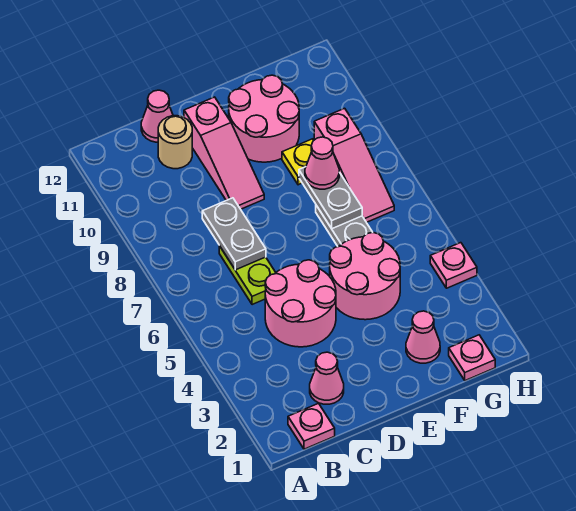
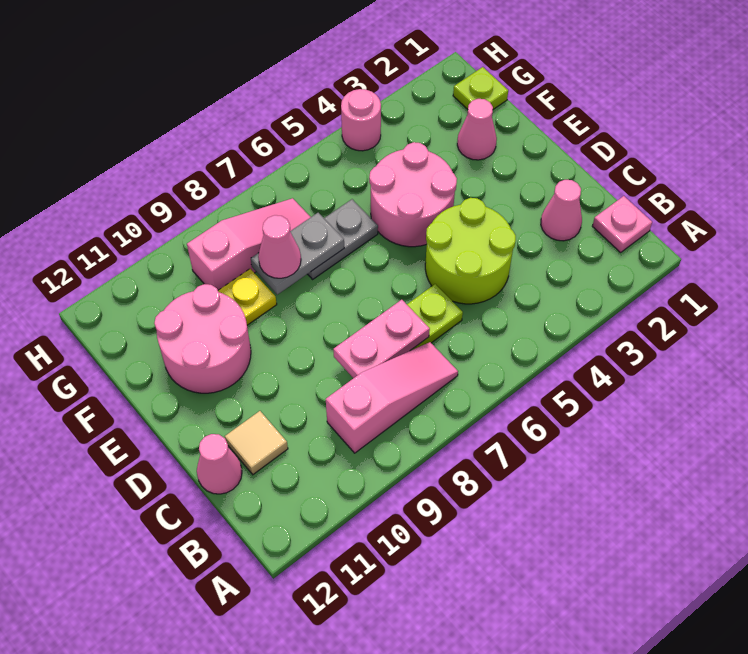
pink round brick C4:D5 level 1 -> lime round brick C4:D5 level 1
grey plate C7:C8 level 2 -> pink plate C7:C8 level 2
tan round brick C11 level 1 -> tan tile C11 level 1
pink slope D9:D11 level 1 top 11 -> pink slope B7:B9 level 1 top 9
pink plate G1 level 1 -> lime plate G1 level 1
pink plate H4 level 1 -> pink round brick H4 level 1

